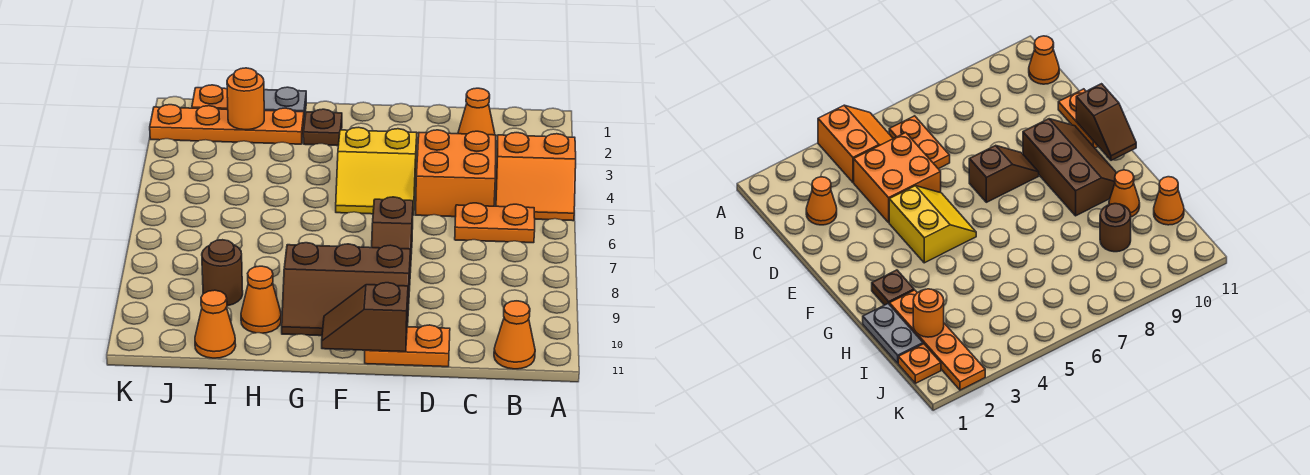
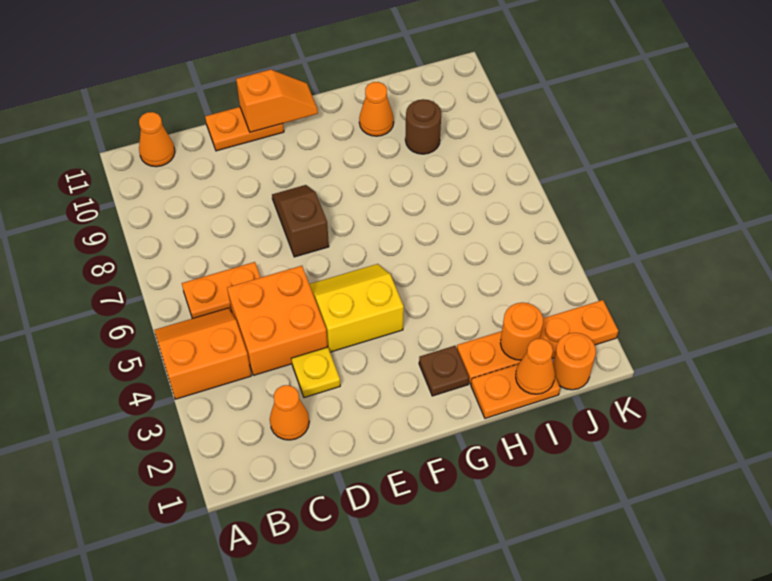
none -> yellow plate D3 level 1
brown slope E9:G10 level 1 top 9 -> none
brown slope E11:F11 level 2 top E -> orange slope E11:F11 level 2 top E
grey plate H1:I1 level 1 -> orange plate H1:I1 level 1
orange cone I11 level 1 -> orange cone I1 level 2
orange plate J1 level 1 -> orange round brick J1 level 1

